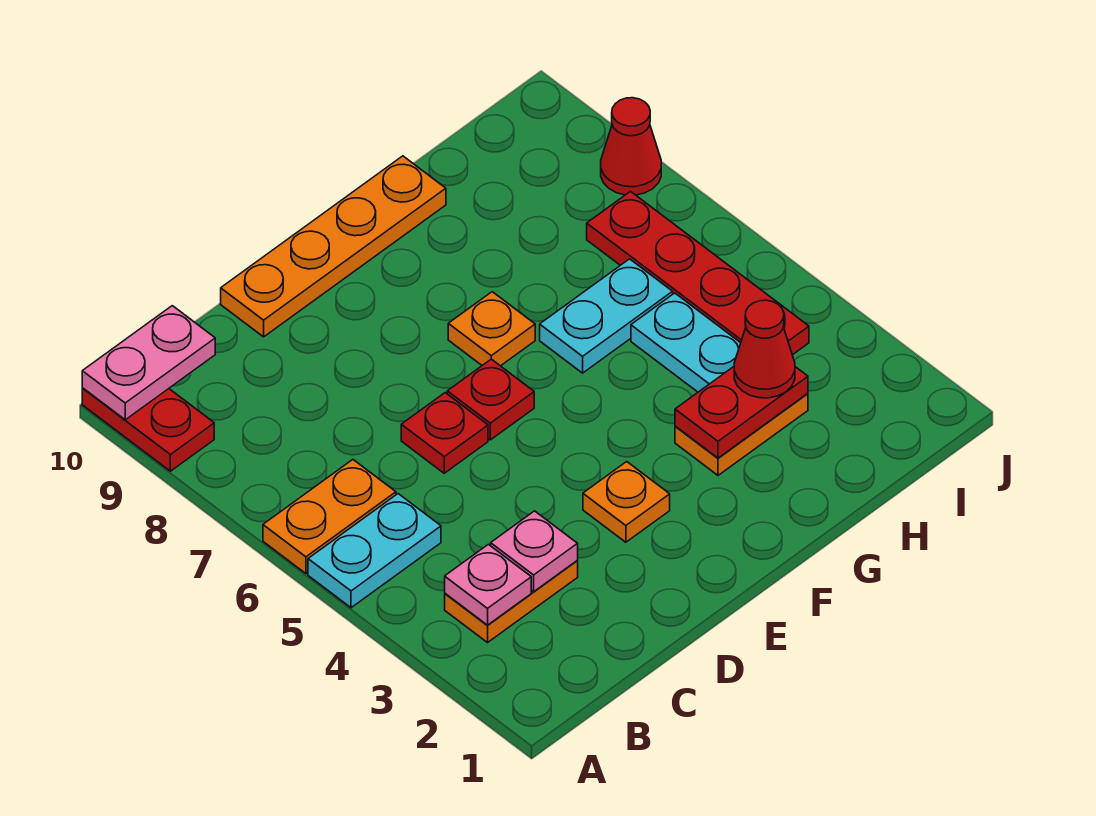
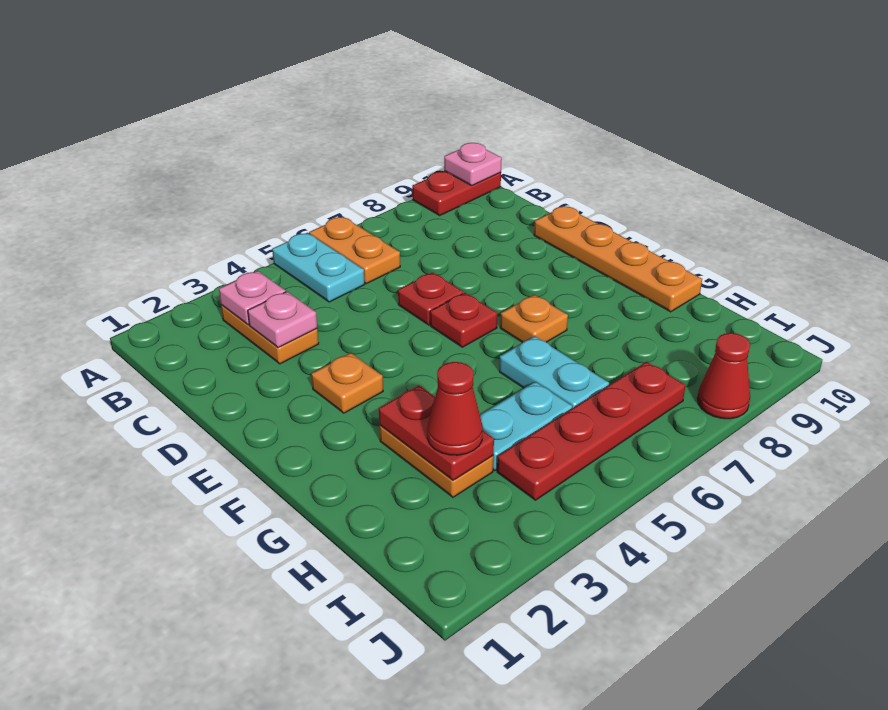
pink plate A10:B10 level 2 -> pink plate A10 level 2

